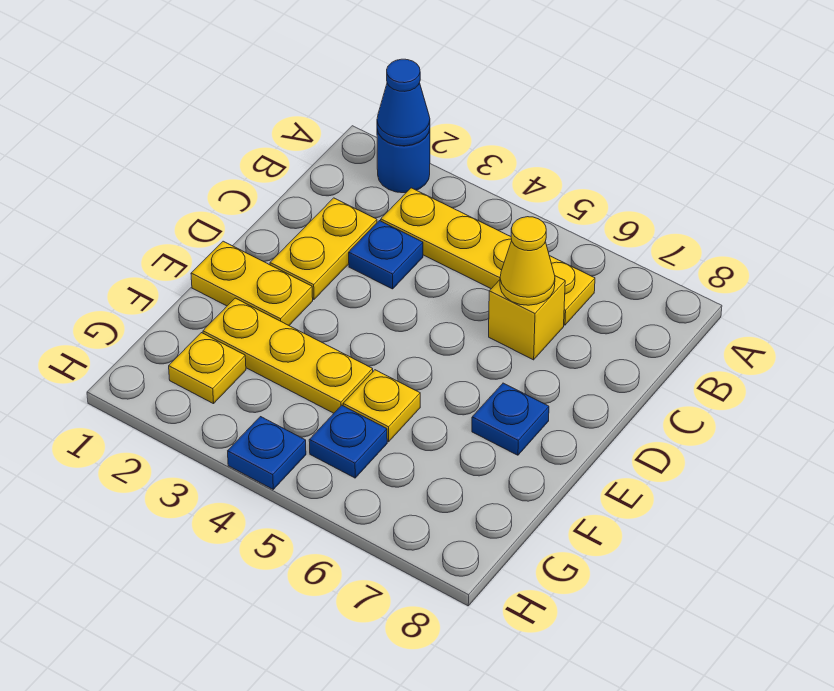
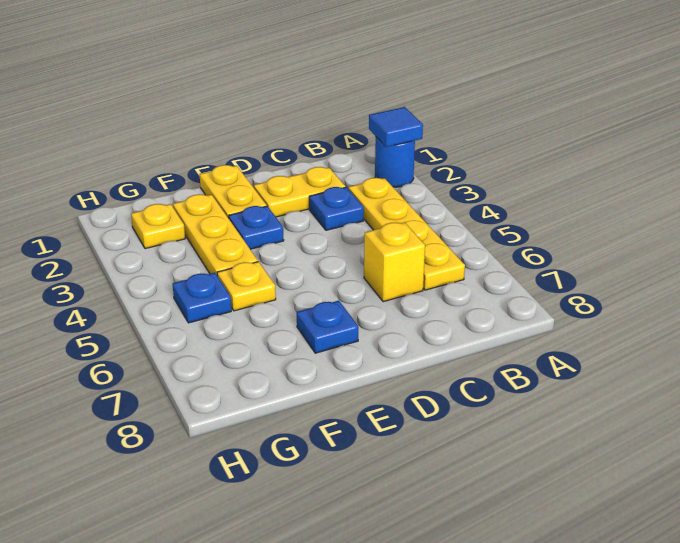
blue cone A2 level 2 -> blue tile A2 level 2
yellow cone C6 level 2 -> none
blue plate H4 level 1 -> blue plate E3 level 1

